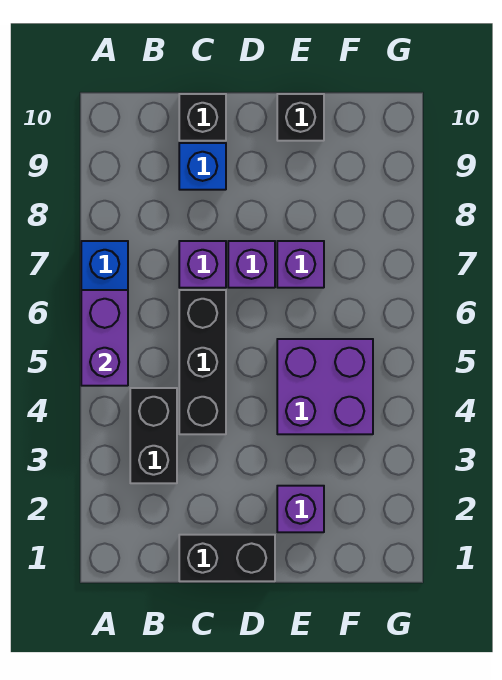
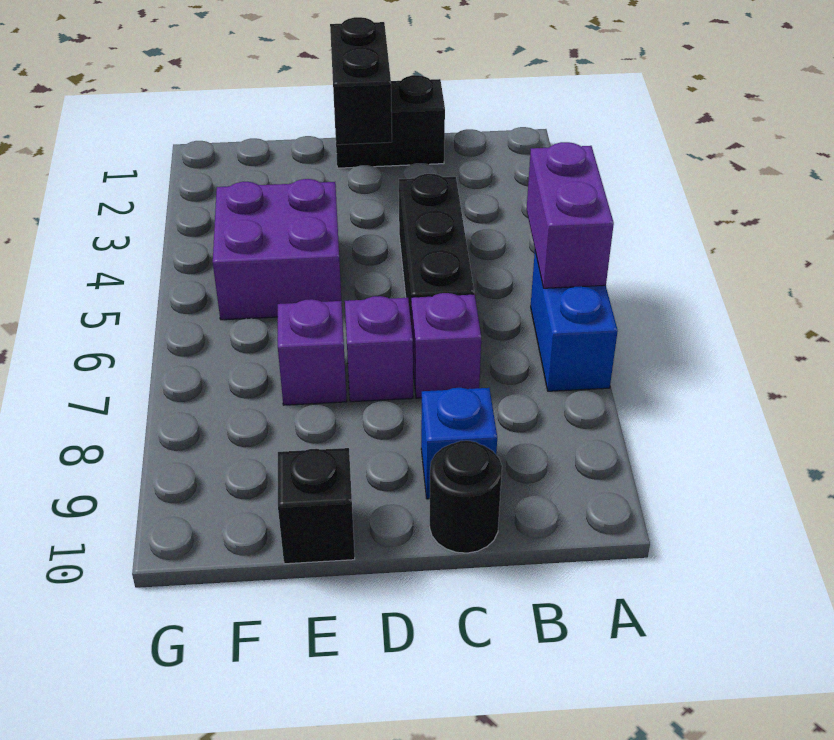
black brick B3:B4 level 1 -> black brick D1:D2 level 2
black brick C10 level 1 -> black round brick C10 level 1
purple brick E2 level 1 -> none

